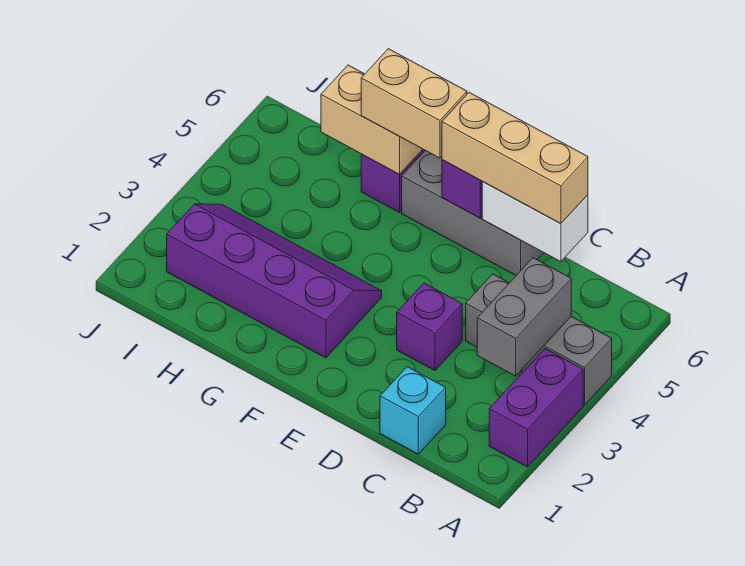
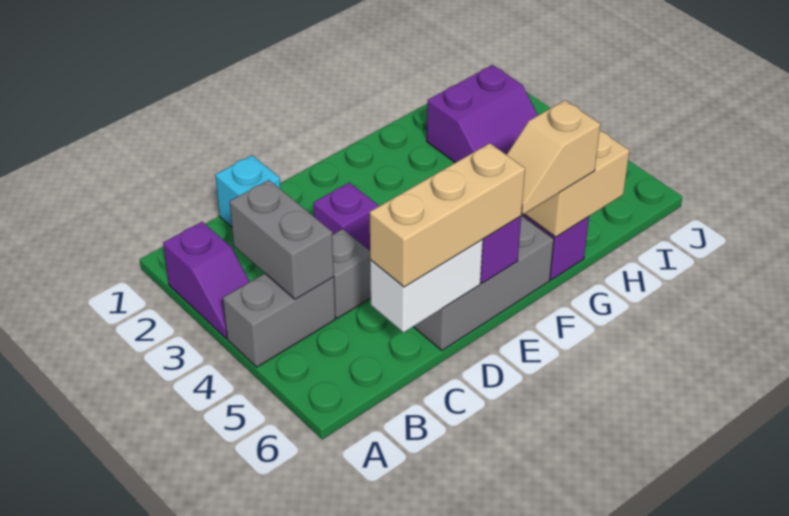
purple brick A2:A3 level 1 -> purple slope A2:A3 level 1 top 2
purple slope F2:I3 level 1 top 2 -> purple slope H2:I3 level 1 top 2
tan brick F6:G6 level 3 -> tan slope F6:G6 level 3 top G

